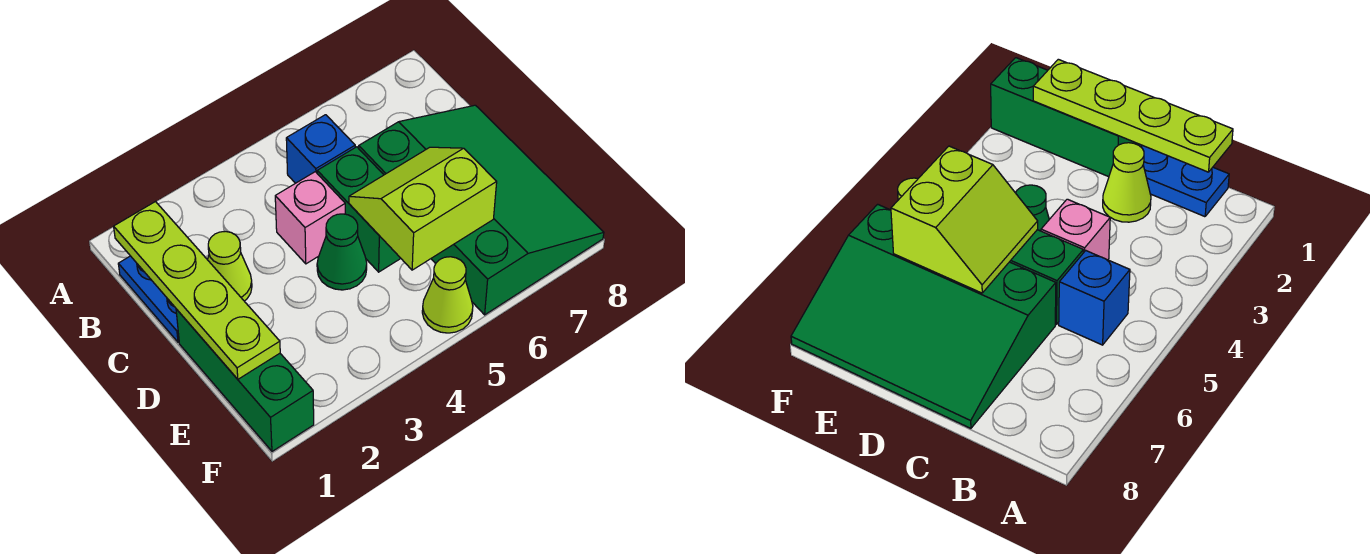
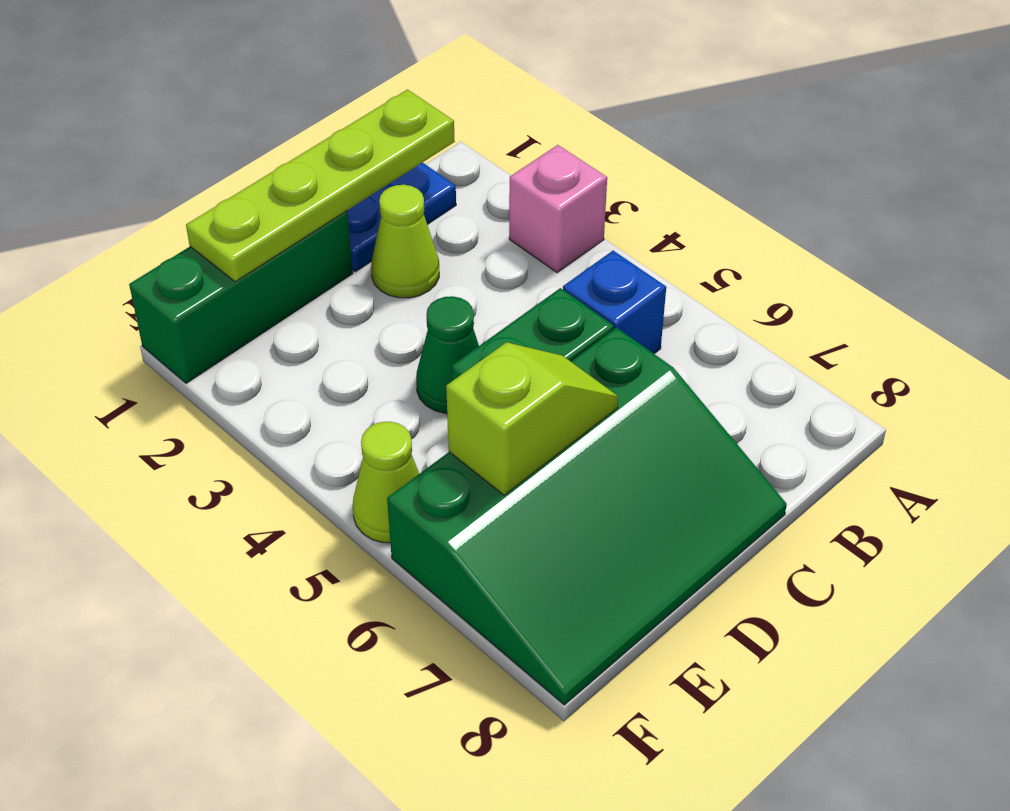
pink brick C4 level 1 -> pink brick A3 level 1
lime slope D5:E6 level 2 top E -> lime slope D6:E6 level 2 top E

